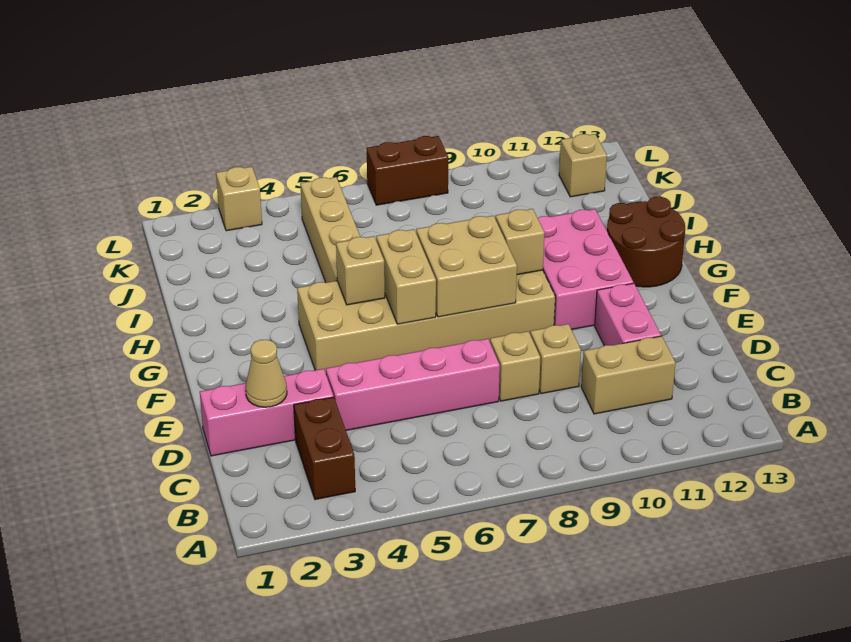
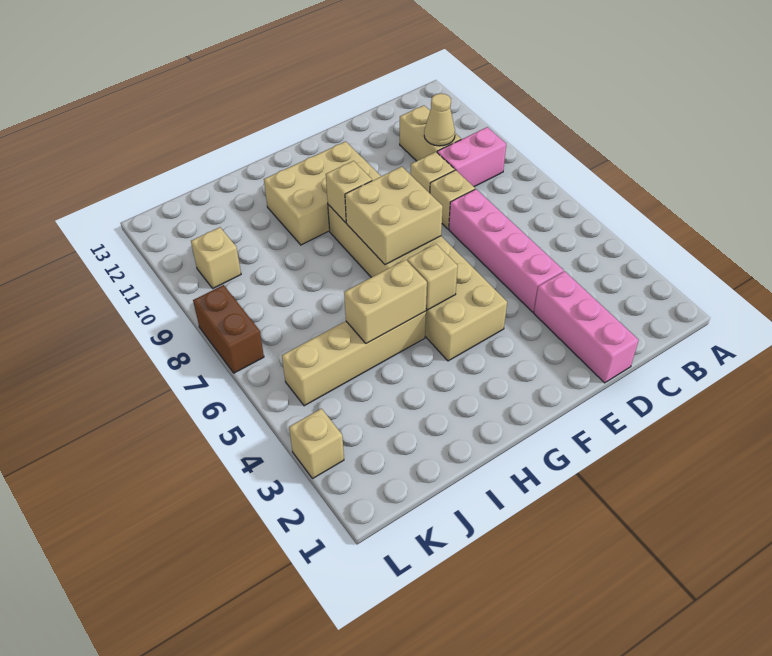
brown brick B3:C3 level 1 -> none
tan cone D2 level 2 -> tan cone C10 level 2
pink brick D11:E11 level 1 -> pink brick B9:C9 level 1
tan brick F6:G6 level 2 -> tan brick H5:I5 level 2
pink brick F10:H11 level 1 -> tan brick F10:H11 level 1
brown round brick G12:H13 level 1 -> none
tan brick K12 level 1 -> tan brick K10 level 1

